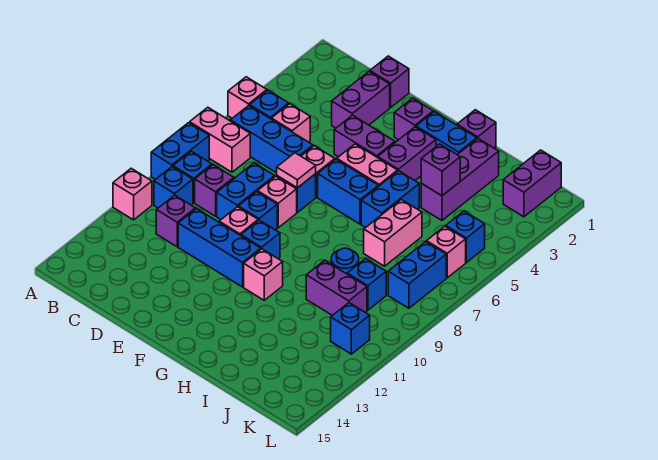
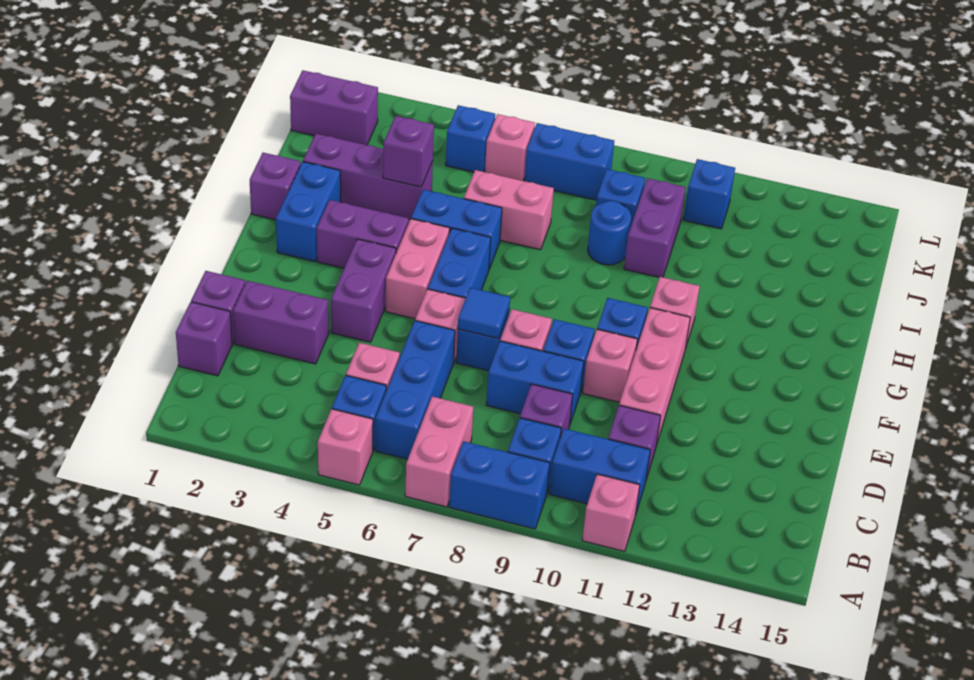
blue brick B10 level 1 -> blue brick B10:B11 level 1
blue brick D11:F11 level 1 -> pink brick D11:F11 level 1
pink tile E7 level 2 -> blue tile E7 level 2
purple brick F2 level 1 -> purple brick C1 level 1

